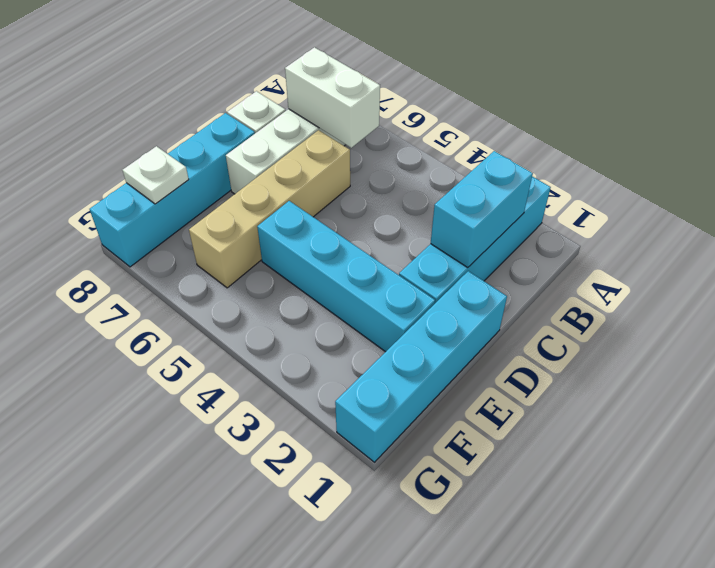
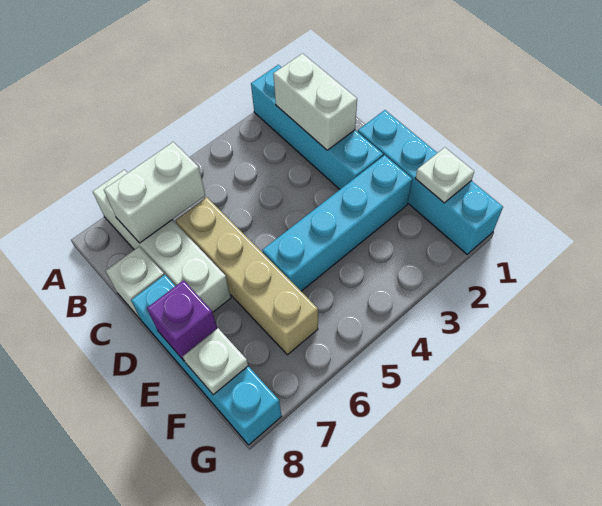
cyan brick B2:C2 level 2 -> white brick B2:C2 level 2
none -> purple brick E8 level 2
none -> white plate F1 level 2

